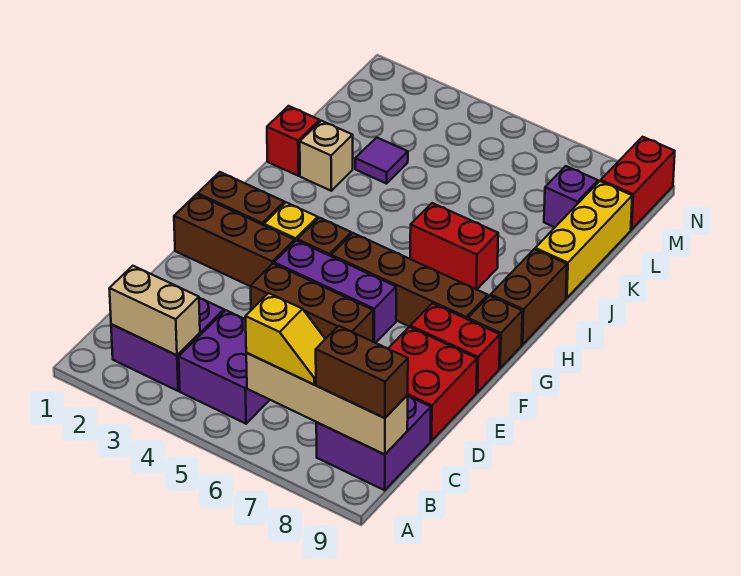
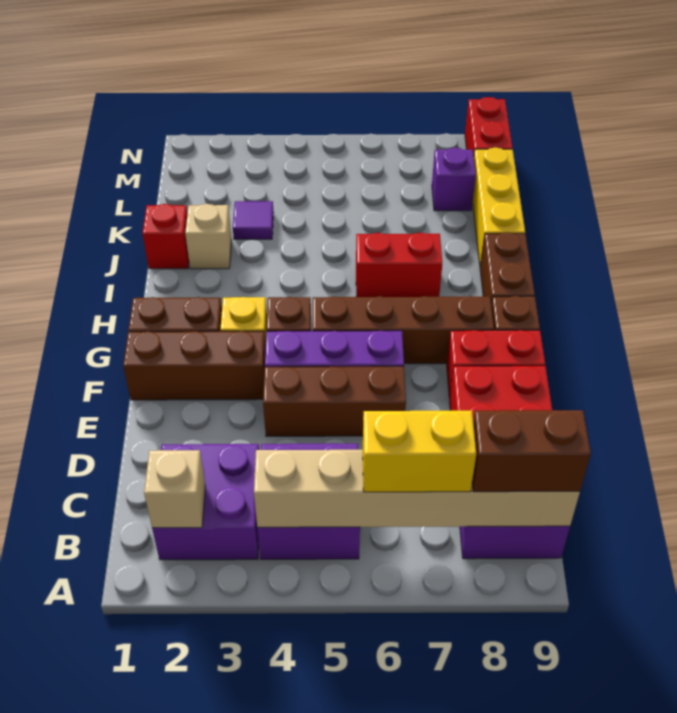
tan brick B2:B3 level 2 -> tan brick B2 level 2
tan brick B6:B9 level 2 -> tan brick B4:B9 level 2
yellow slope B6:B7 level 3 top 6 -> yellow brick B6:B7 level 3

